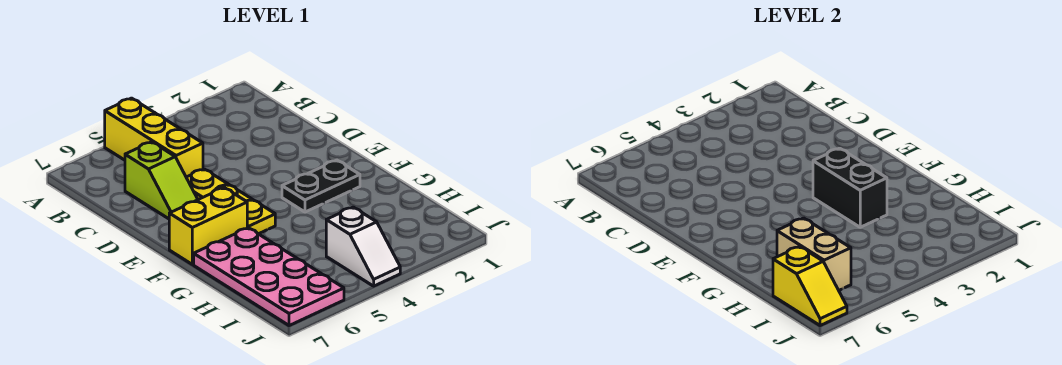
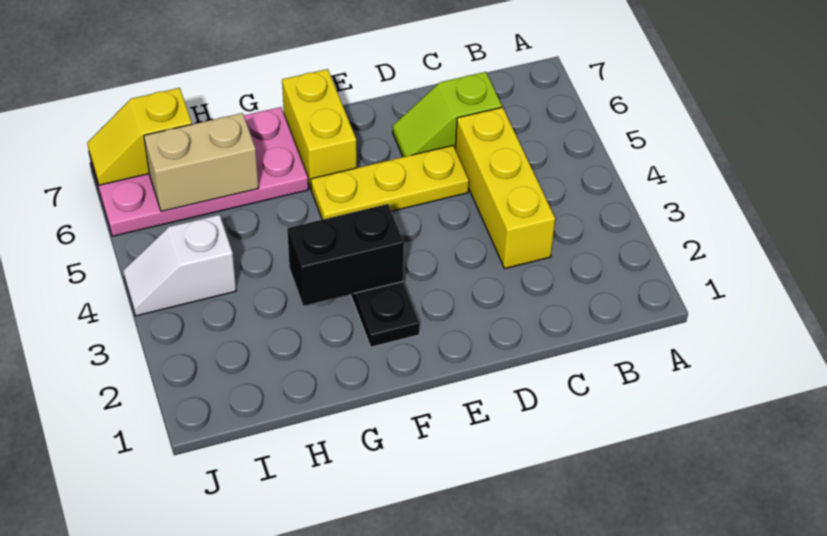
yellow brick A5:C5 level 1 -> yellow brick C3:C5 level 1

